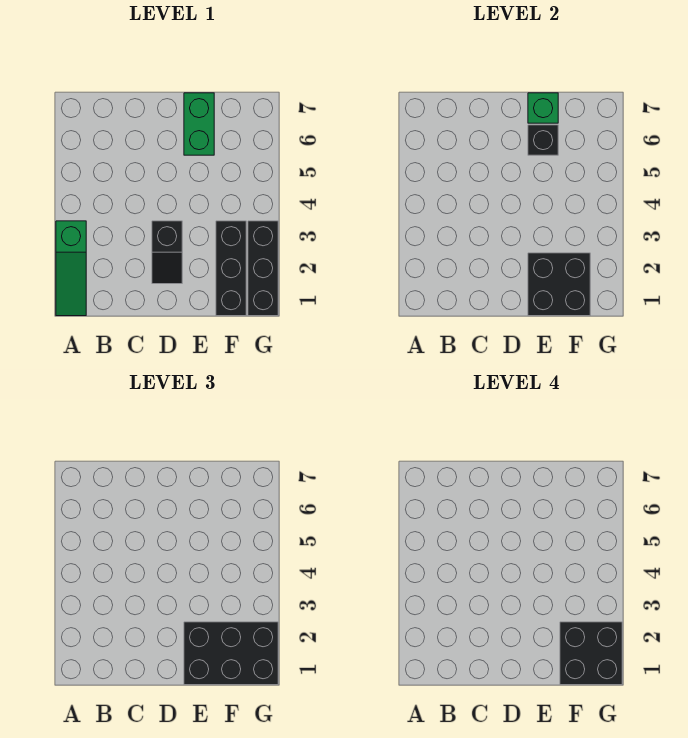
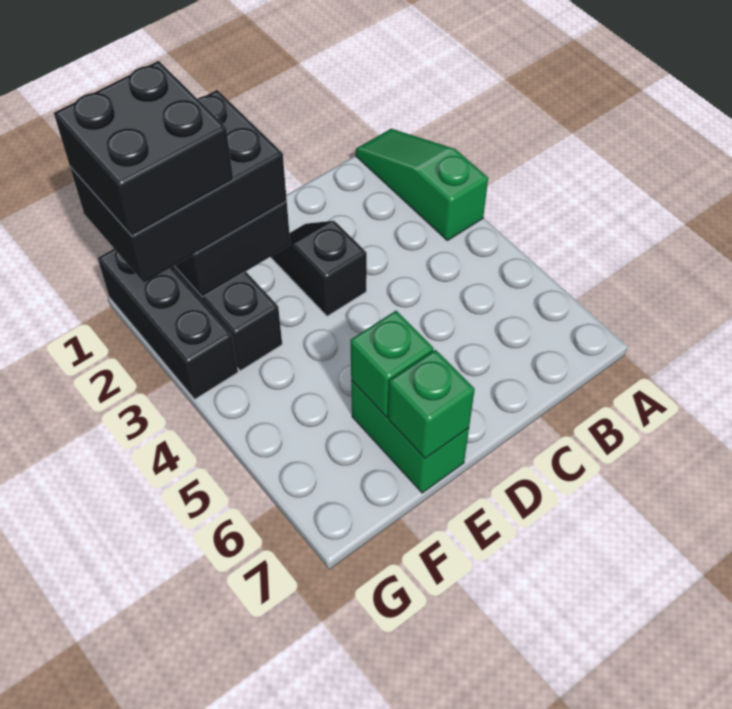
black brick E6 level 2 -> green brick E6 level 2

